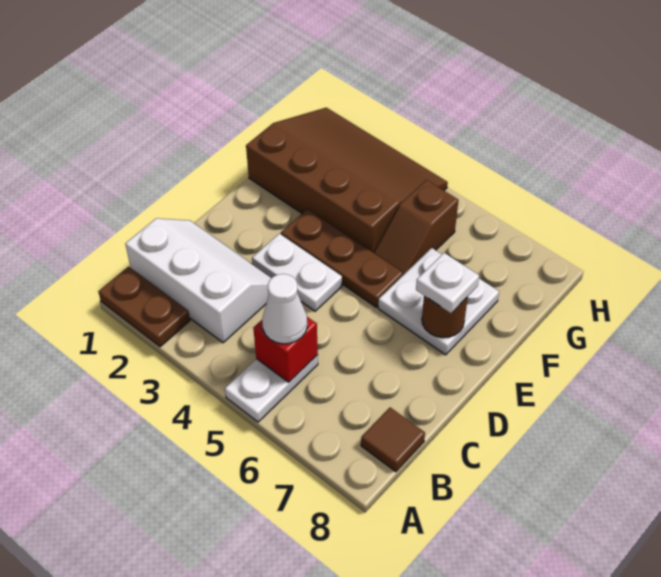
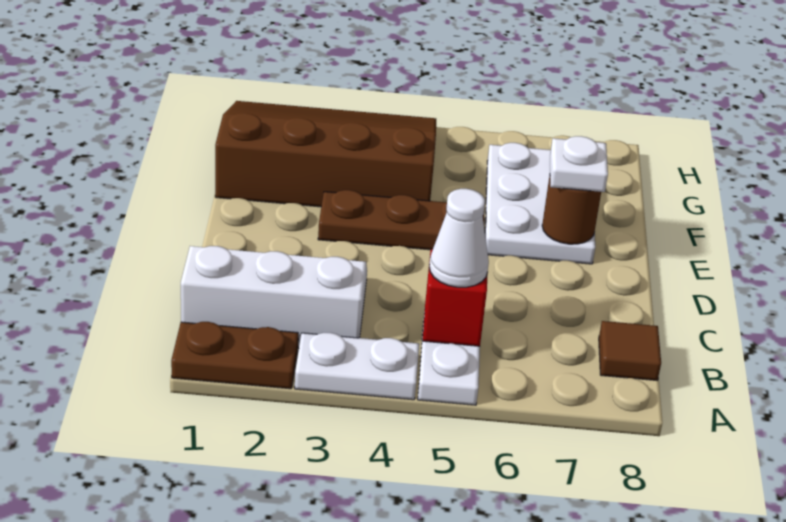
white plate D3:D4 level 1 -> white plate A3:A4 level 1
white plate E6:F7 level 1 -> white plate E6:G7 level 1
brown slope F5:G5 level 1 top G -> none

